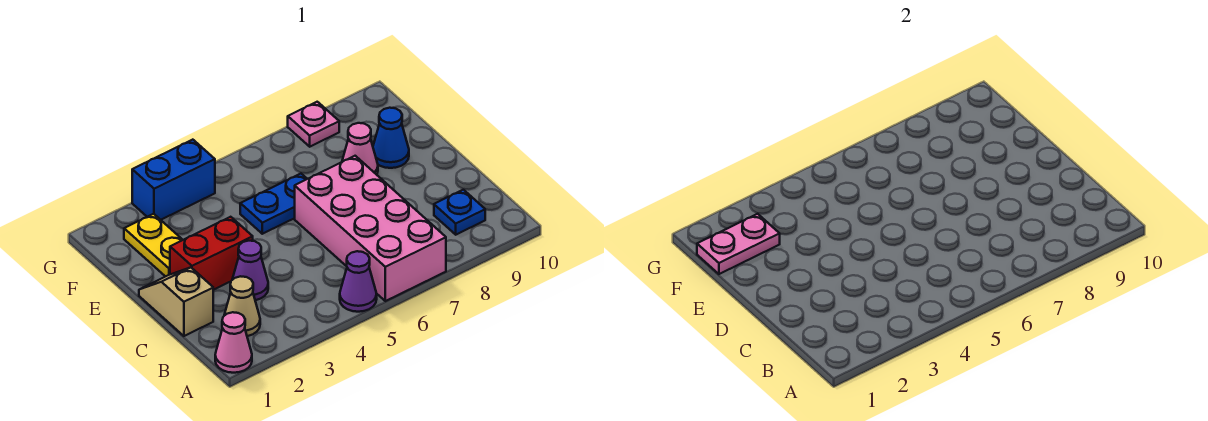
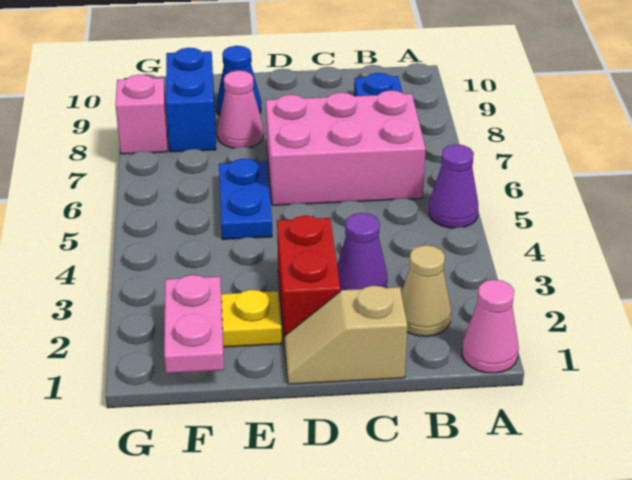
pink brick A6:D7 level 1 -> pink brick B6:D7 level 1
blue brick G3:G4 level 1 -> blue brick F8:F9 level 1
pink plate G8 level 1 -> pink brick G8 level 1

